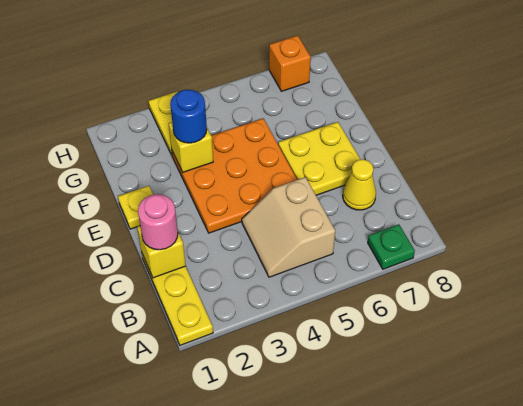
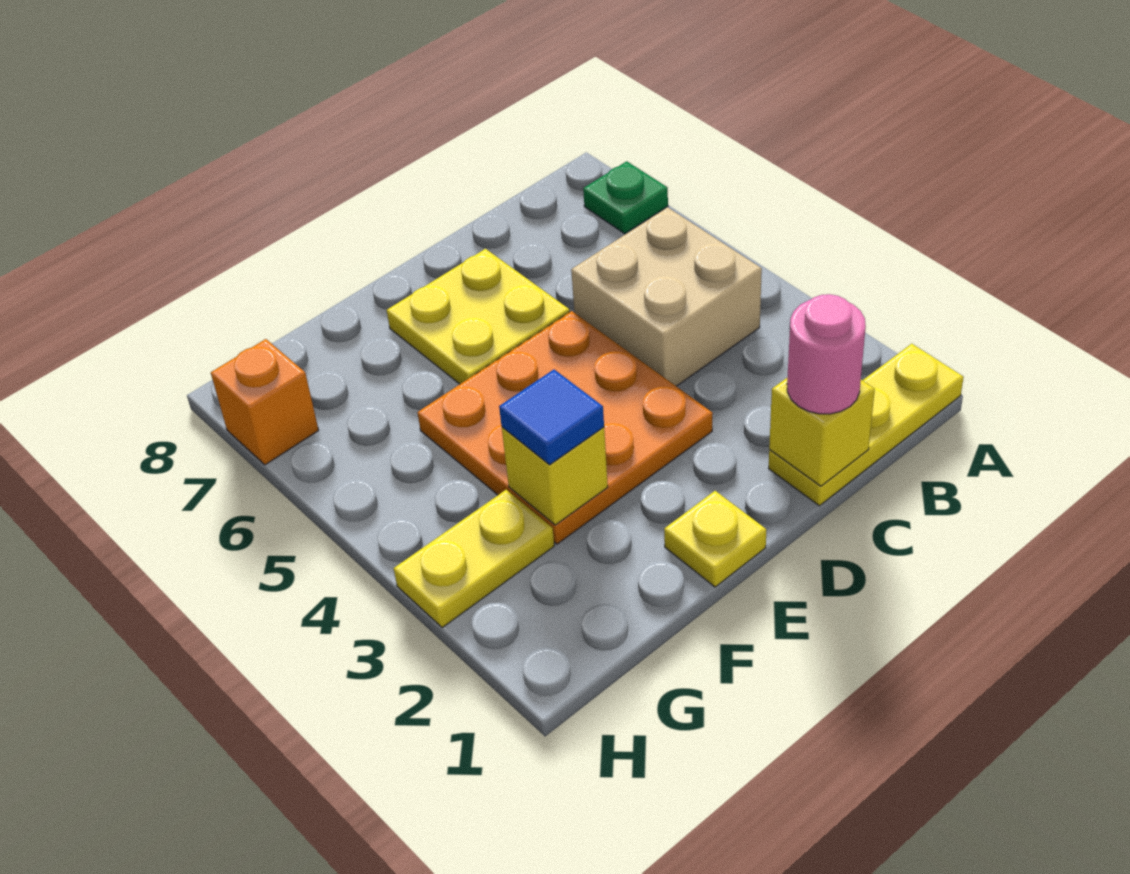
tan slope B4:C5 level 1 top 5 -> tan brick B4:C5 level 1
yellow cone C7 level 1 -> none
blue round brick F3 level 3 -> blue tile F3 level 3

